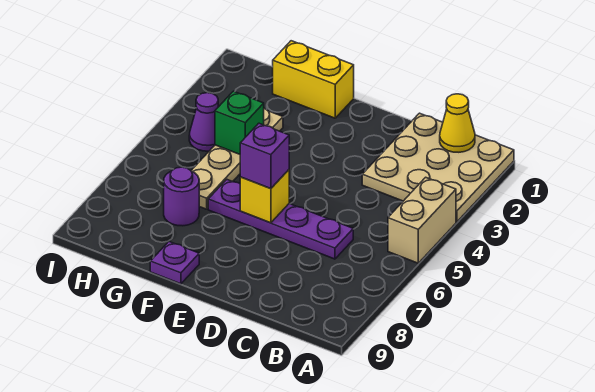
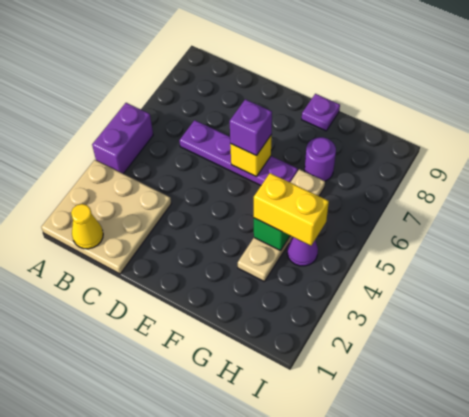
tan brick A4:A5 level 1 -> purple brick A4:A5 level 1
yellow brick F1:G1 level 1 -> yellow brick G4:H4 level 3

